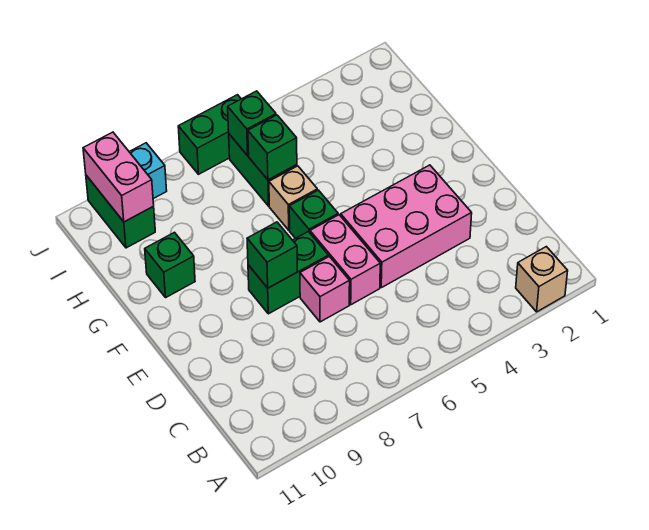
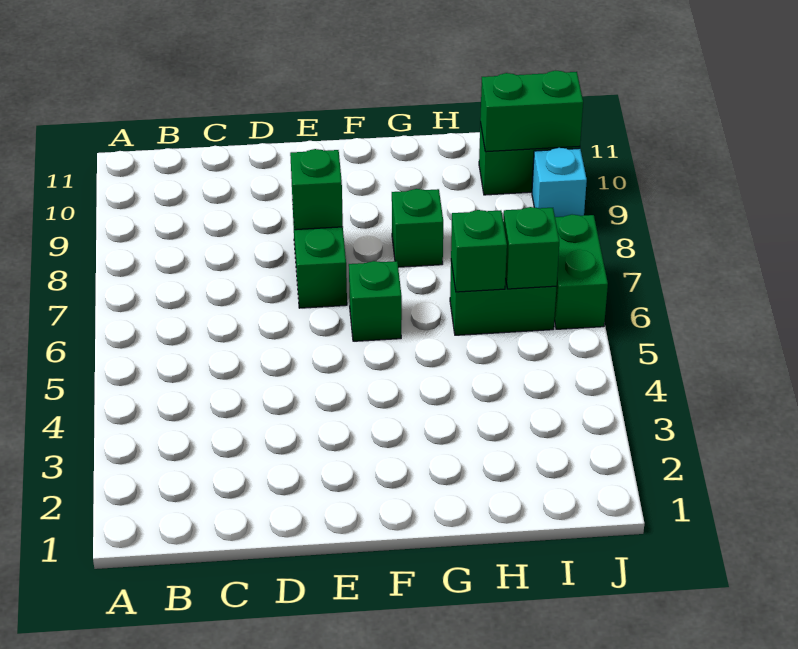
tan brick A2 level 1 -> none
pink brick D3:E5 level 1 -> none
pink brick D6:E6 level 1 -> none
pink brick D7 level 1 -> none
tan brick G6 level 1 -> none
green brick G10 level 1 -> green brick G8 level 1
pink brick I10:J10 level 2 -> green brick I10:J10 level 2

